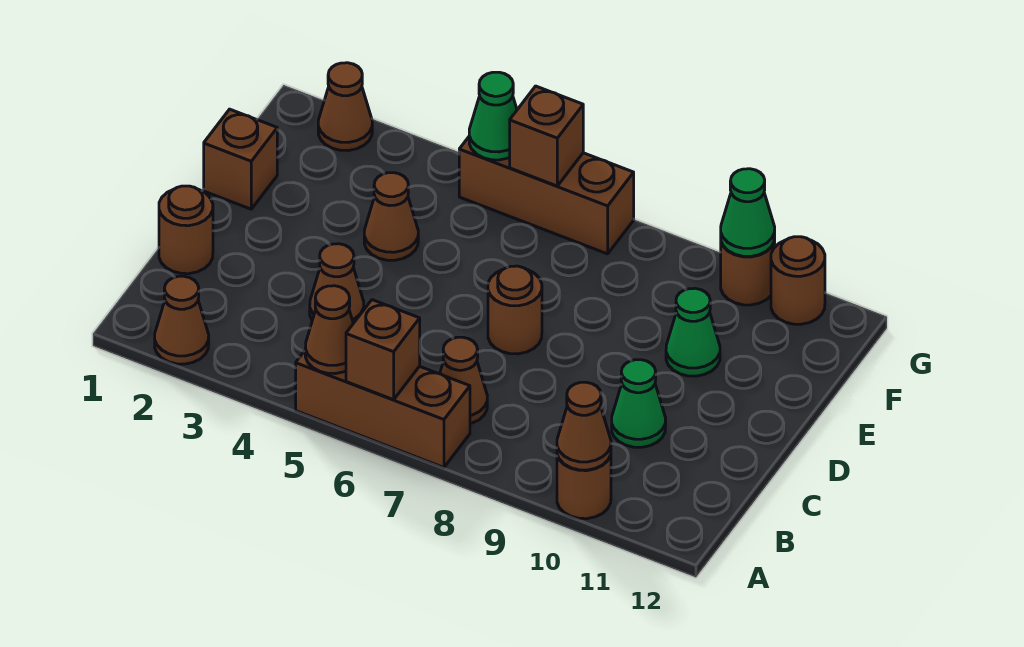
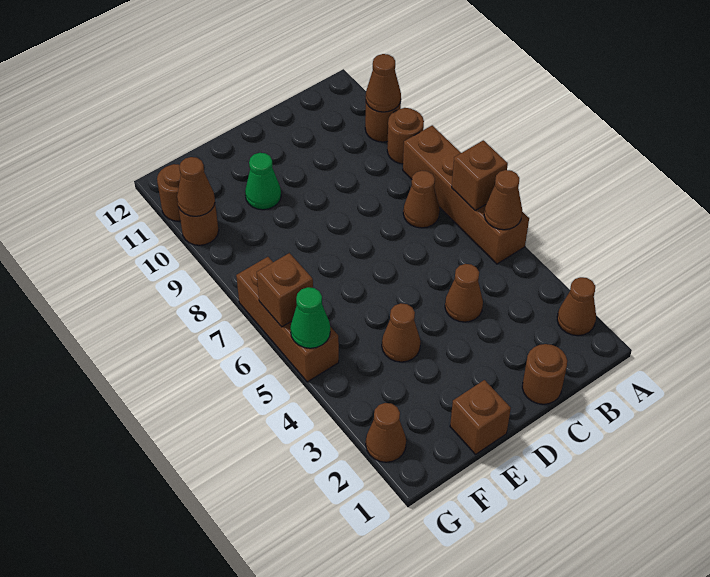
brown brick A5:A7 level 1 -> brown brick A5:A8 level 1
green cone C10 level 1 -> none
brown round brick D7 level 1 -> brown round brick A9 level 1
green cone G10 level 2 -> brown cone G10 level 2

